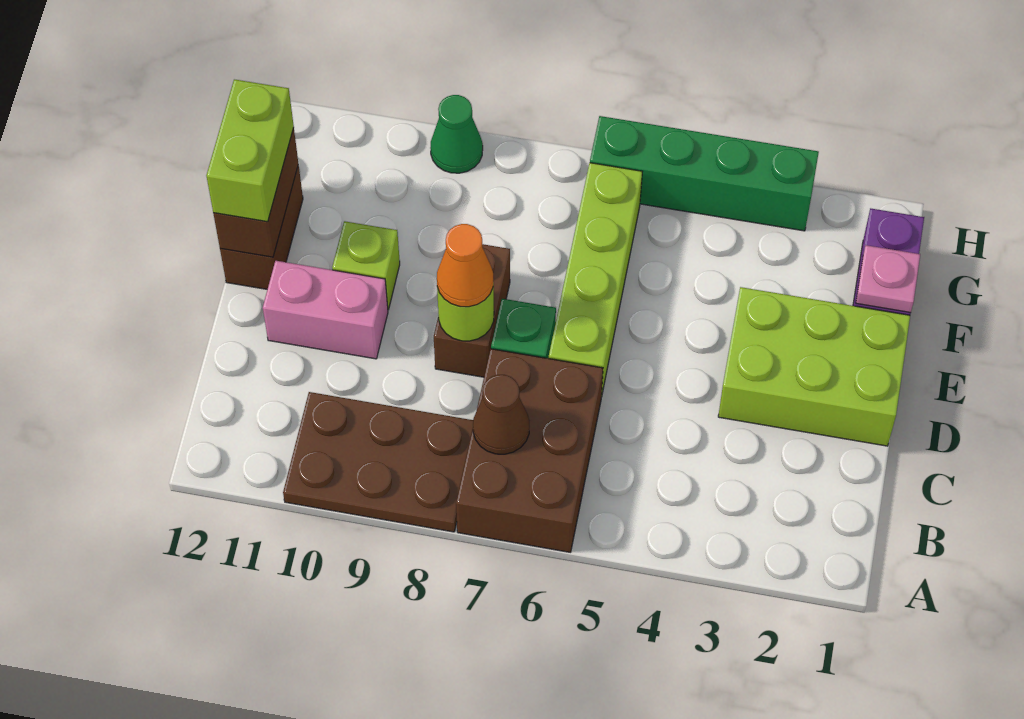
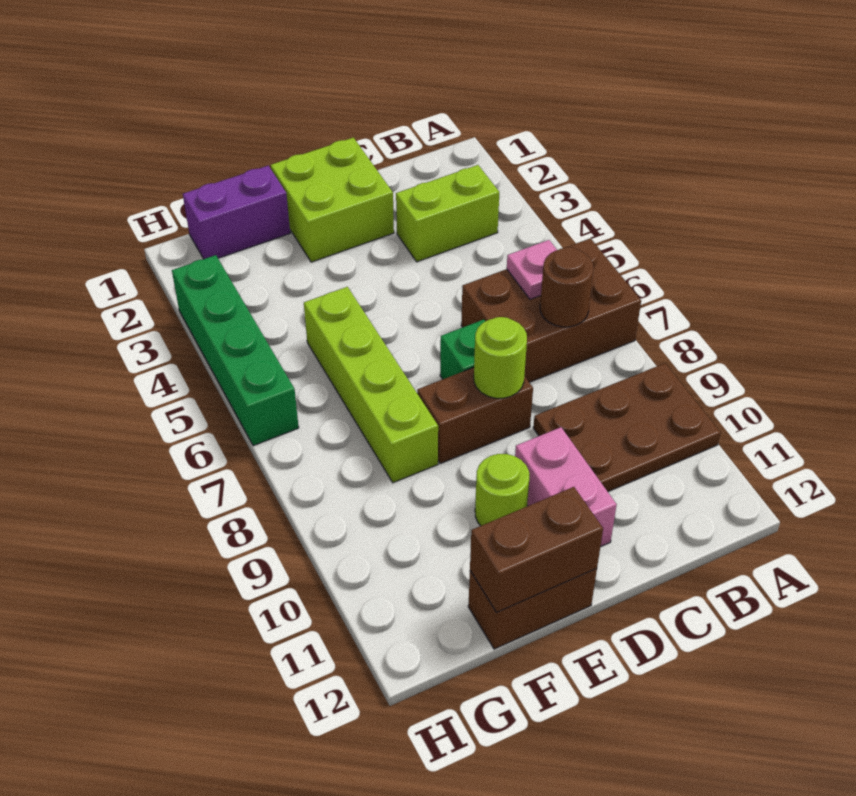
brown plate A8:B10 level 1 -> brown plate A9:C10 level 1
brown cone B7 level 2 -> brown round brick B7 level 2
lime brick D1:E3 level 1 -> lime brick D1:E2 level 1
lime brick D6:G6 level 1 -> lime brick F5:F8 level 1
orange cone D8 level 3 -> none
lime brick E10 level 1 -> lime round brick E10 level 1
lime brick E12:F12 level 3 -> lime brick B3:C3 level 1
pink plate F1 level 2 -> pink plate B6 level 2
green cone H9 level 1 -> none

